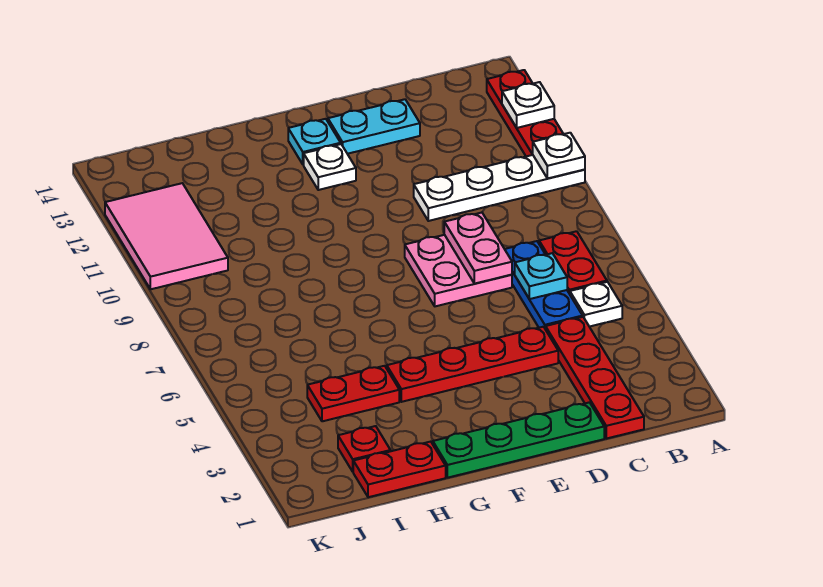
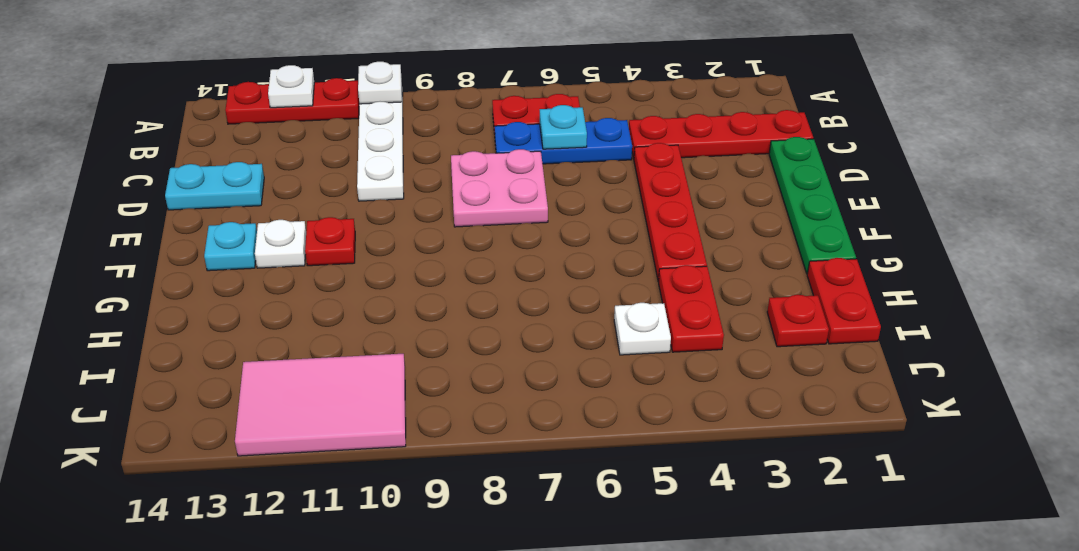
white plate B5 level 1 -> white plate I5 level 1
pink plate D7:D8 level 2 -> none
cyan plate D13:E13 level 1 -> cyan plate D13:D14 level 1
none -> red plate F11 level 1

